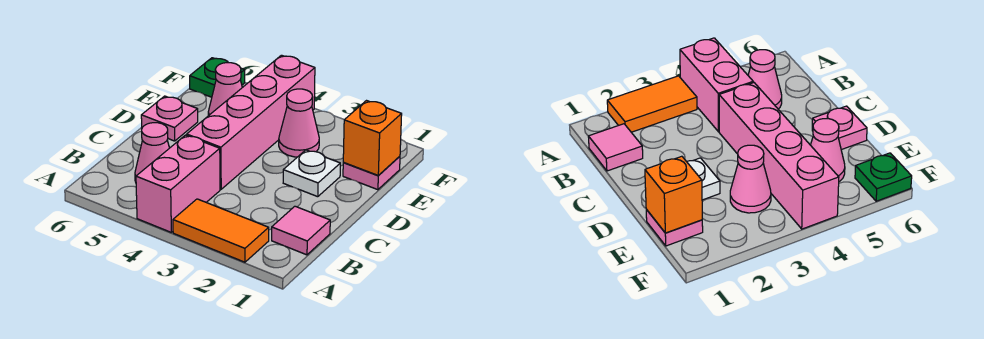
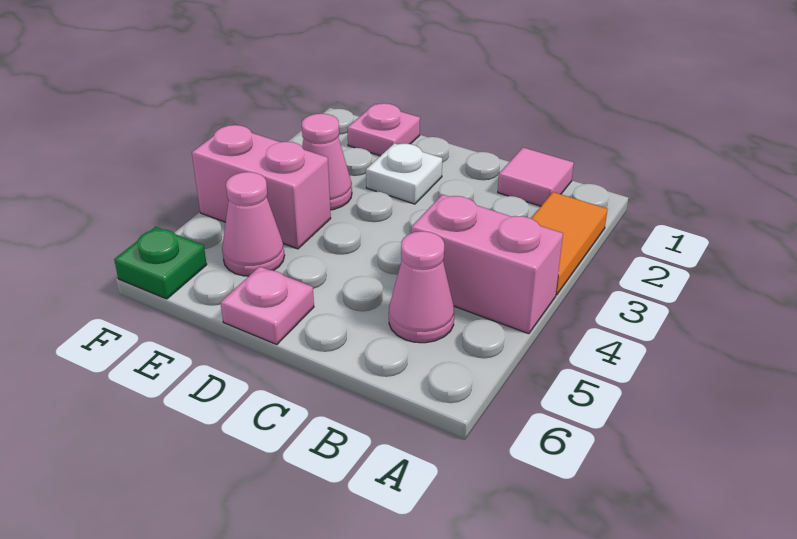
pink brick C4:F4 level 1 -> pink brick E4:F4 level 1
orange brick E1 level 2 -> none

